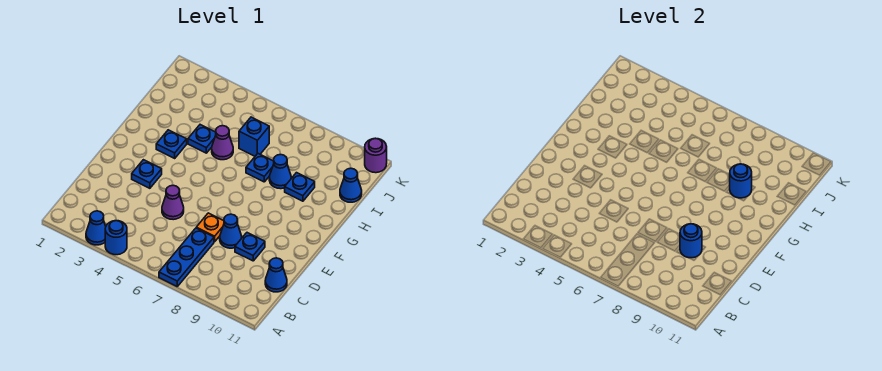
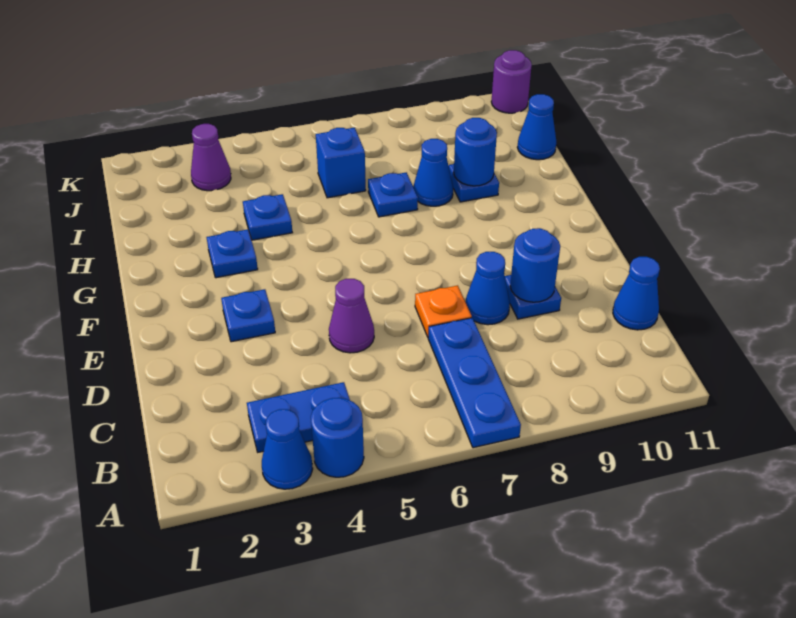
none -> blue plate B3:B4 level 1
purple cone H5 level 1 -> purple cone J3 level 1

